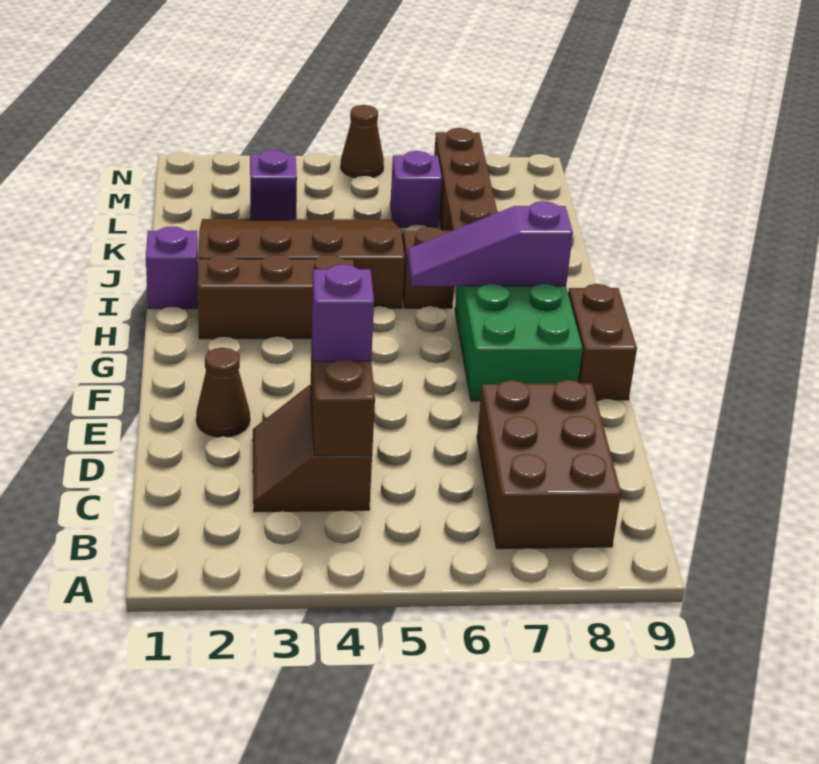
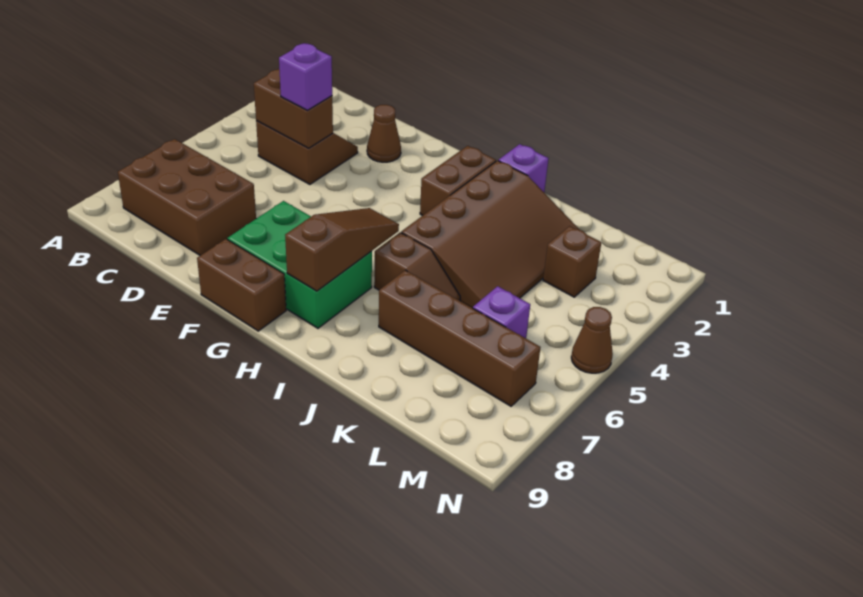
brown brick H2:H4 level 1 -> brown brick H2:H3 level 1
purple slope H6:H8 level 2 top 8 -> brown slope H6:H8 level 2 top 8
purple brick L3 level 1 -> brown brick L3 level 1

